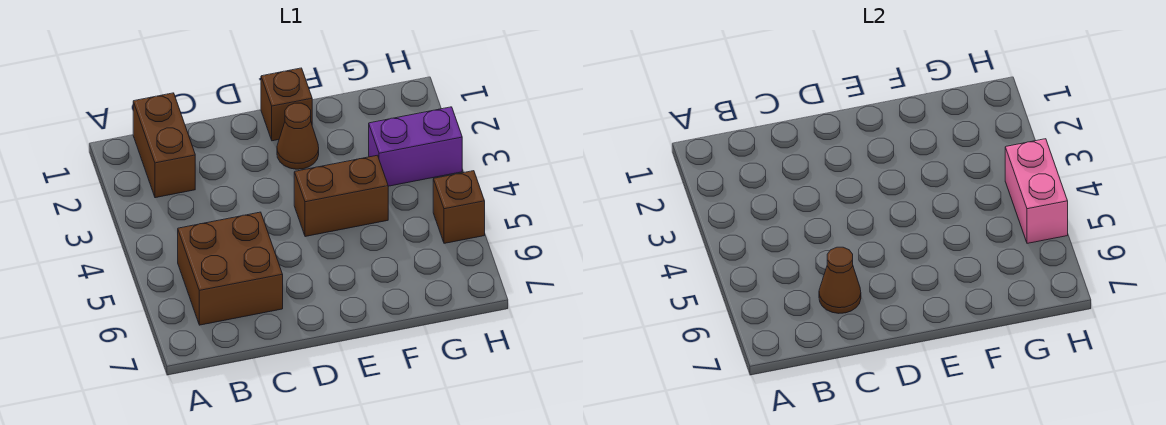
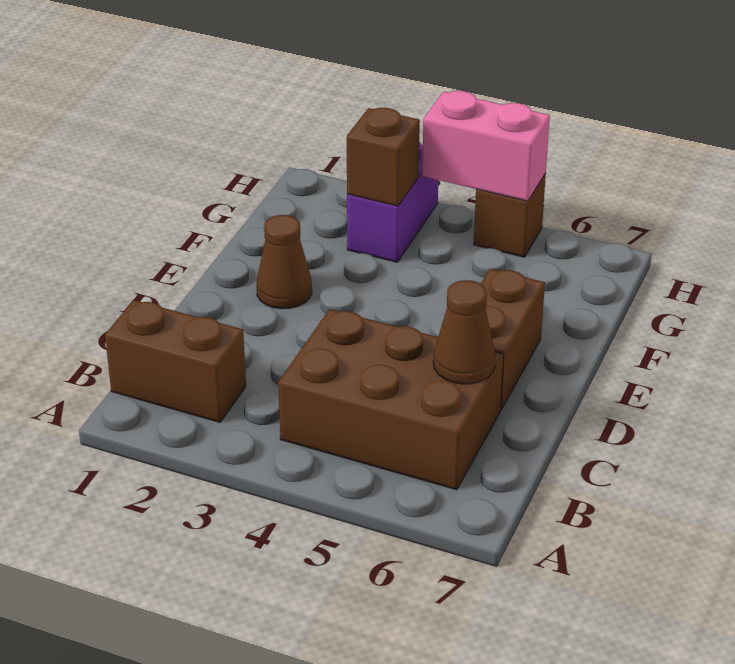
brown brick B5:C6 level 1 -> brown brick B4:C6 level 1
brown brick E1 level 1 -> brown brick G3 level 2
brown brick E4:F4 level 1 -> brown brick D6:E6 level 1

